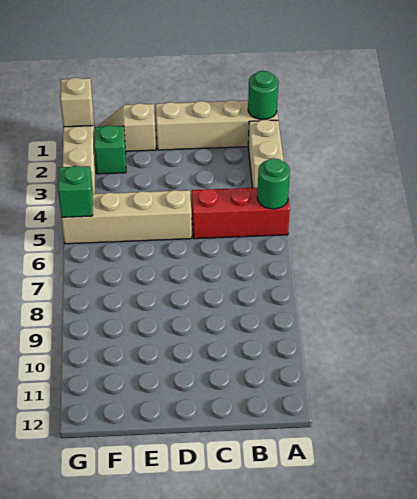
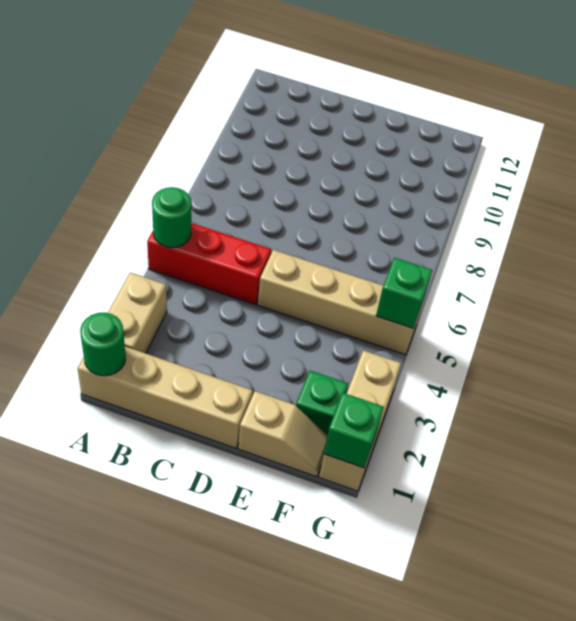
tan brick G1 level 2 -> green brick G1 level 2

